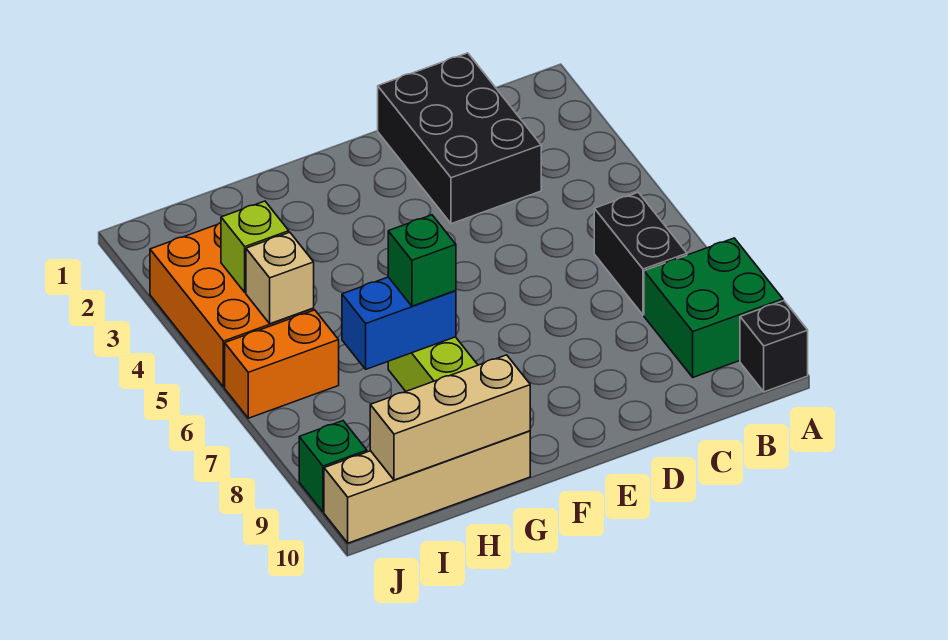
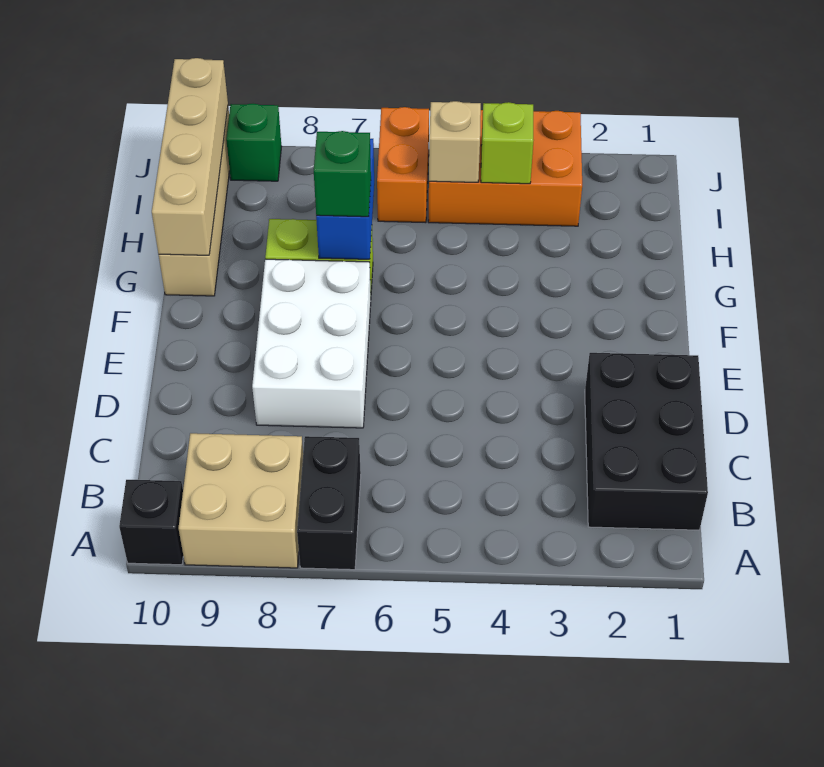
green brick A8:B9 level 1 -> tan brick A8:B9 level 1
black brick B6:B7 level 1 -> black brick A7:B7 level 1
black brick C1:D3 level 1 -> black brick B1:D2 level 1
none -> white brick D7:F8 level 1
tan brick G10:I10 level 2 -> tan brick G10:J10 level 2

